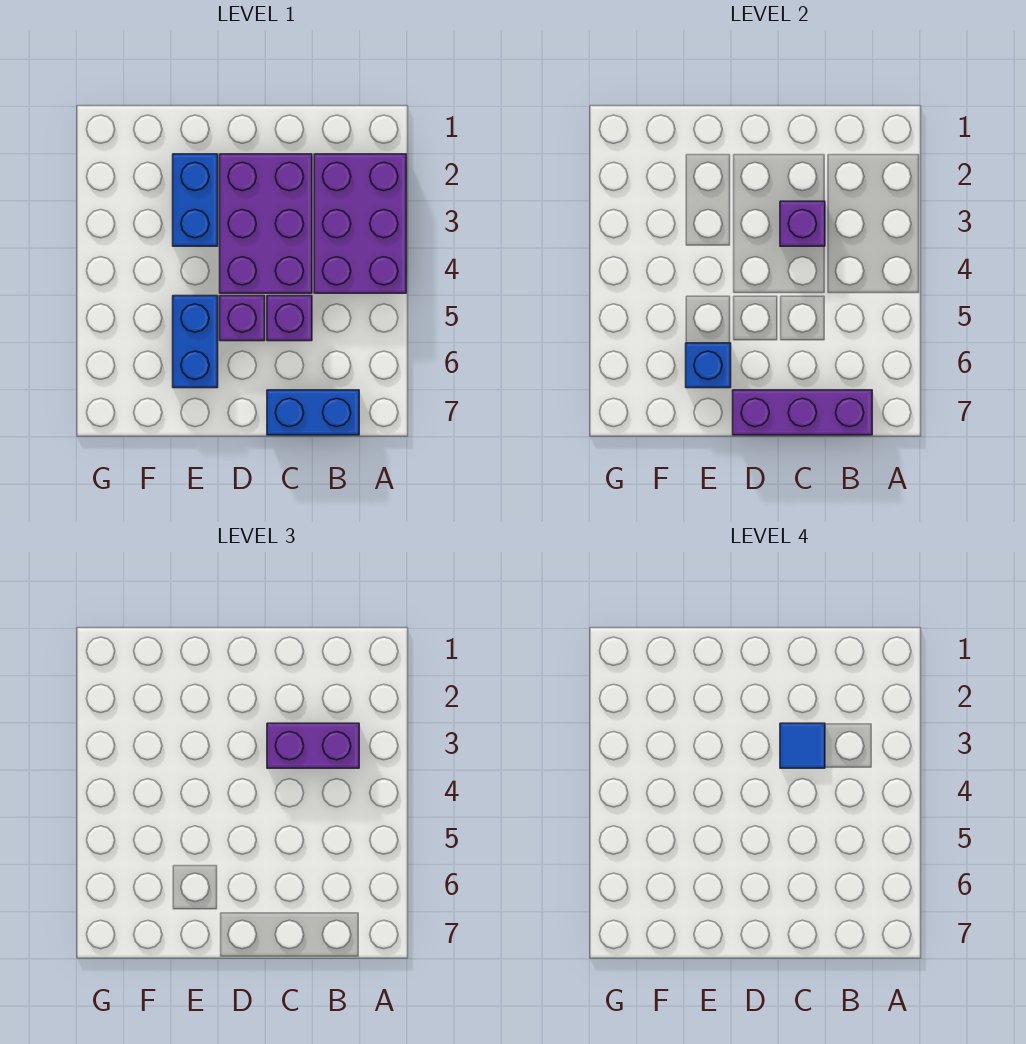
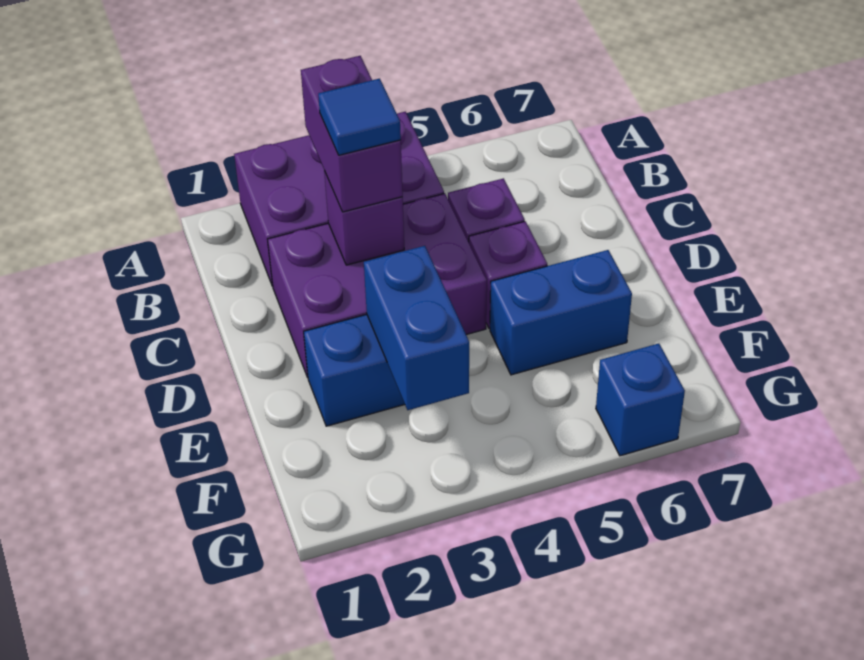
blue brick B7:C7 level 1 -> blue brick E3:F3 level 2
purple brick B7:D7 level 2 -> none
blue brick E6 level 2 -> blue brick G6 level 1

